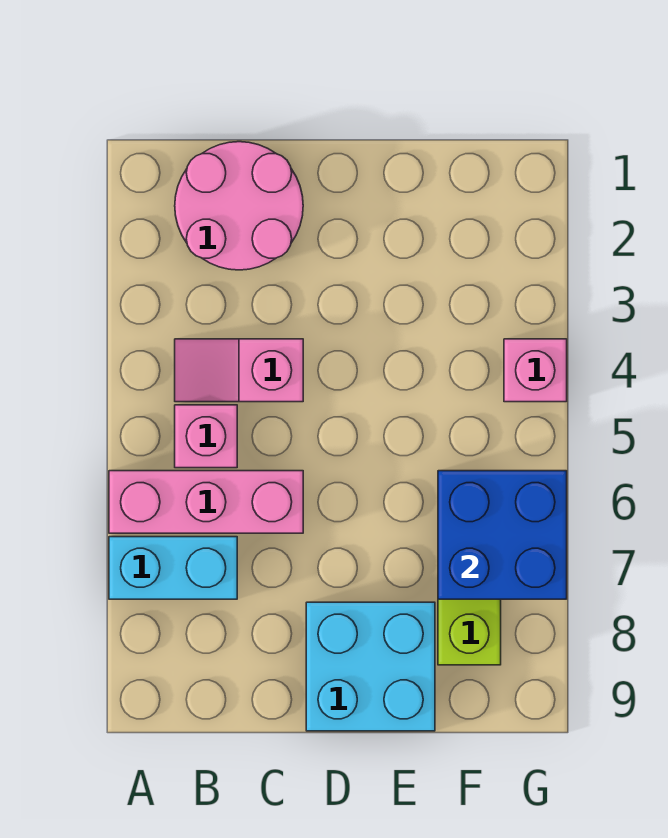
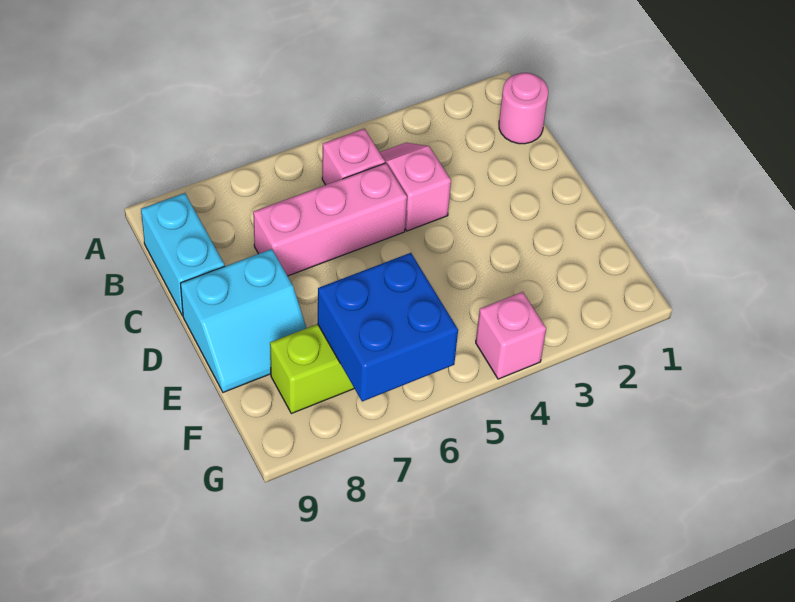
pink brick A6:C6 level 1 -> pink brick C5:C7 level 1
cyan brick A7:B7 level 1 -> cyan brick B9:C9 level 1
pink round brick B1:C2 level 1 -> pink round brick B1 level 1
cyan brick D8:E9 level 1 -> cyan slope D8:E9 level 1 top D

